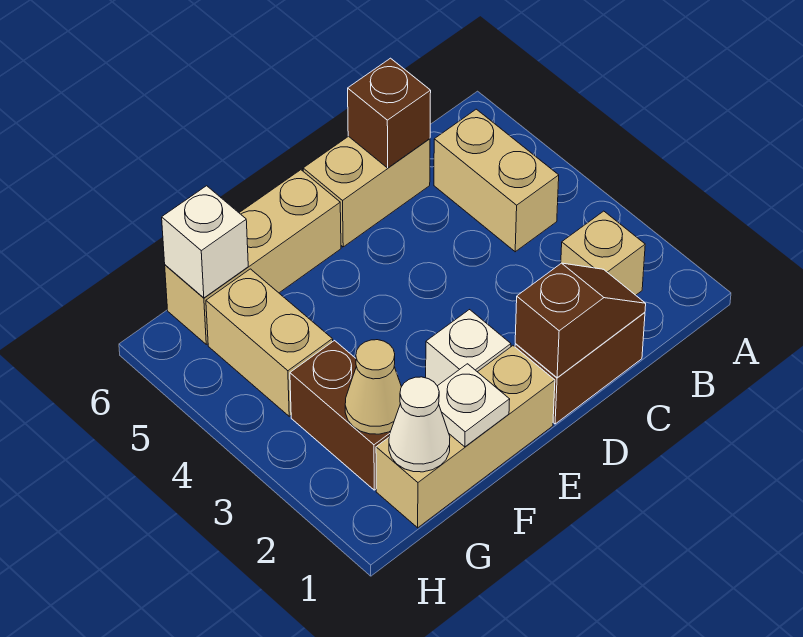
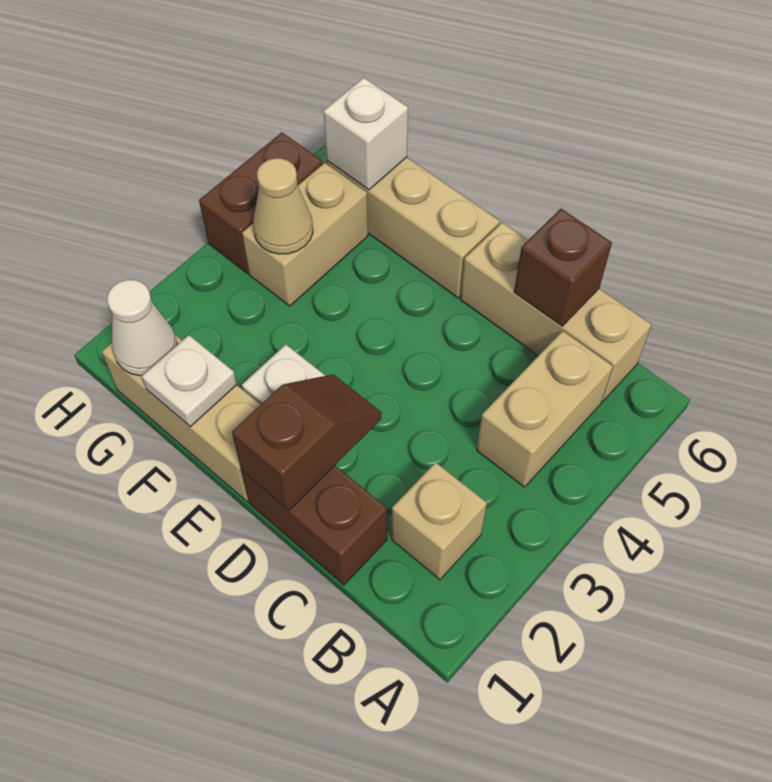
brown slope C1:D1 level 2 top D -> brown slope D1:D2 level 2 top 1
tan brick C6:D6 level 1 -> tan brick B6:D6 level 1
brown brick G2:G3 level 1 -> brown brick H4:H5 level 1
tan cone G2 level 2 -> tan cone G4 level 2

